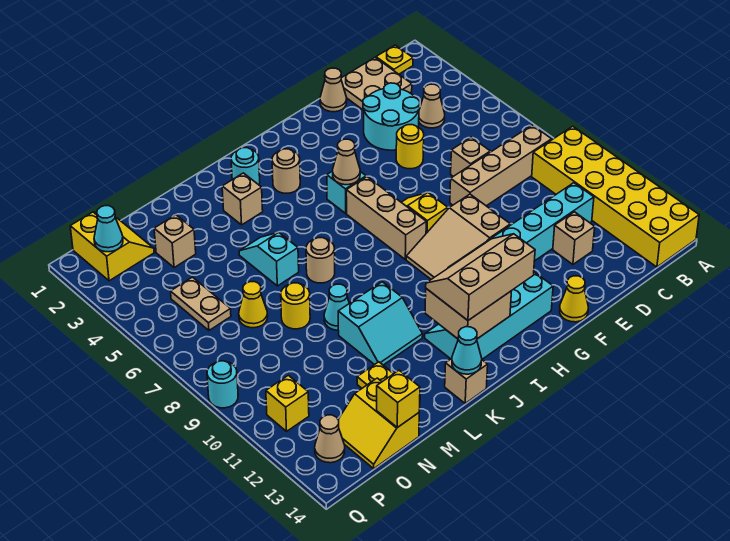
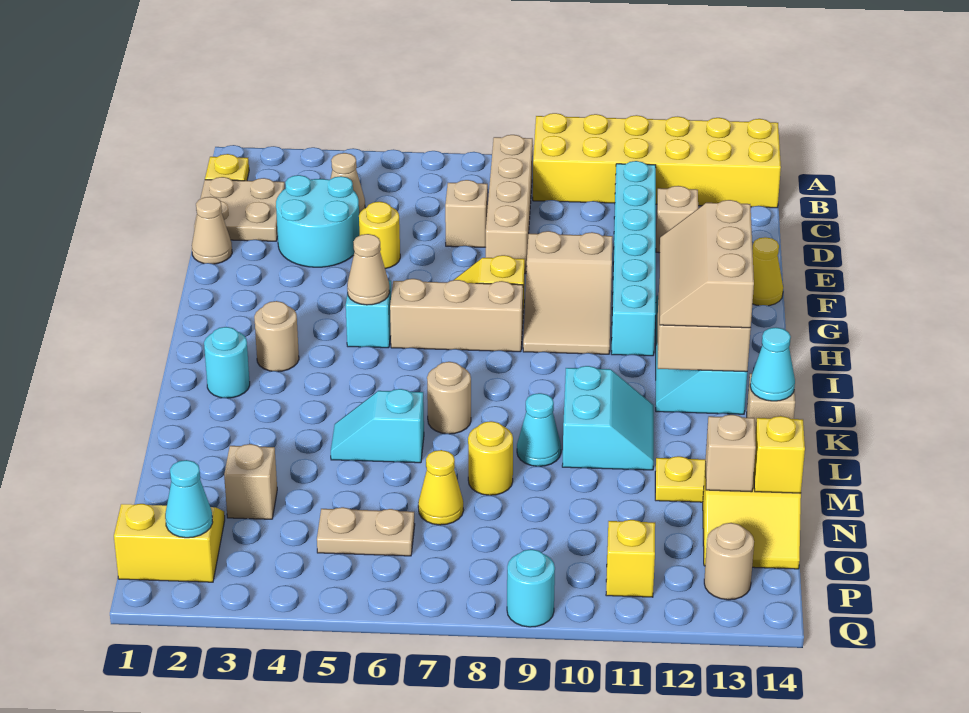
tan brick K3 level 1 -> tan brick N13 level 2
tan cone P13 level 1 -> tan round brick P13 level 1

